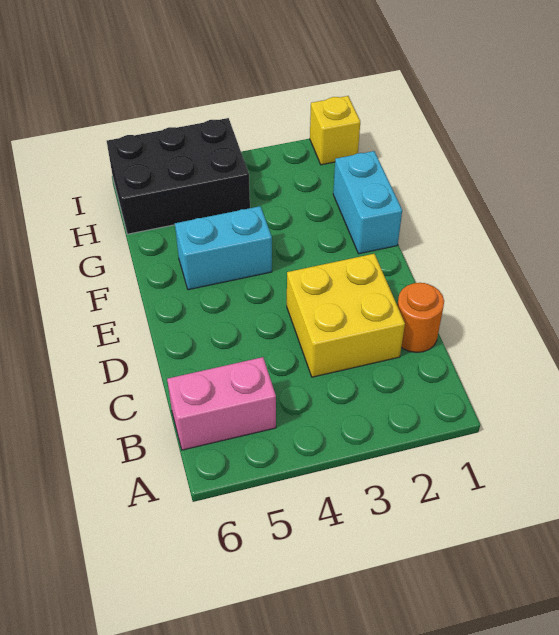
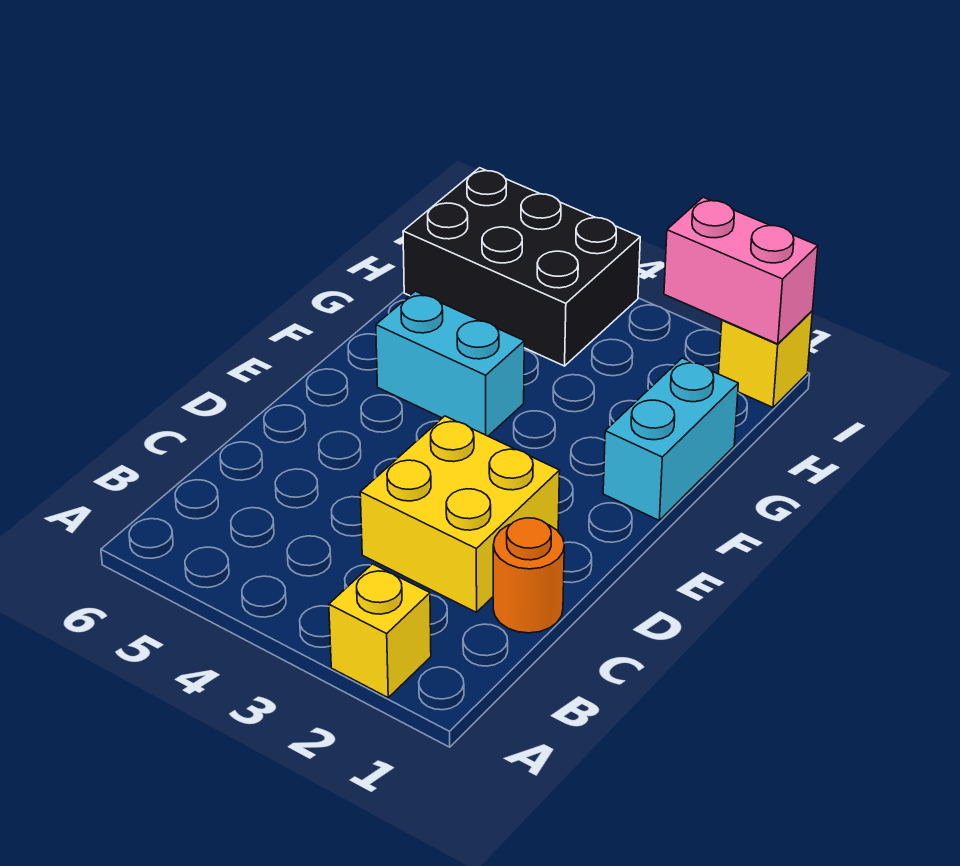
none -> yellow brick A2 level 1
pink brick B5:B6 level 1 -> pink brick I1:I2 level 2

